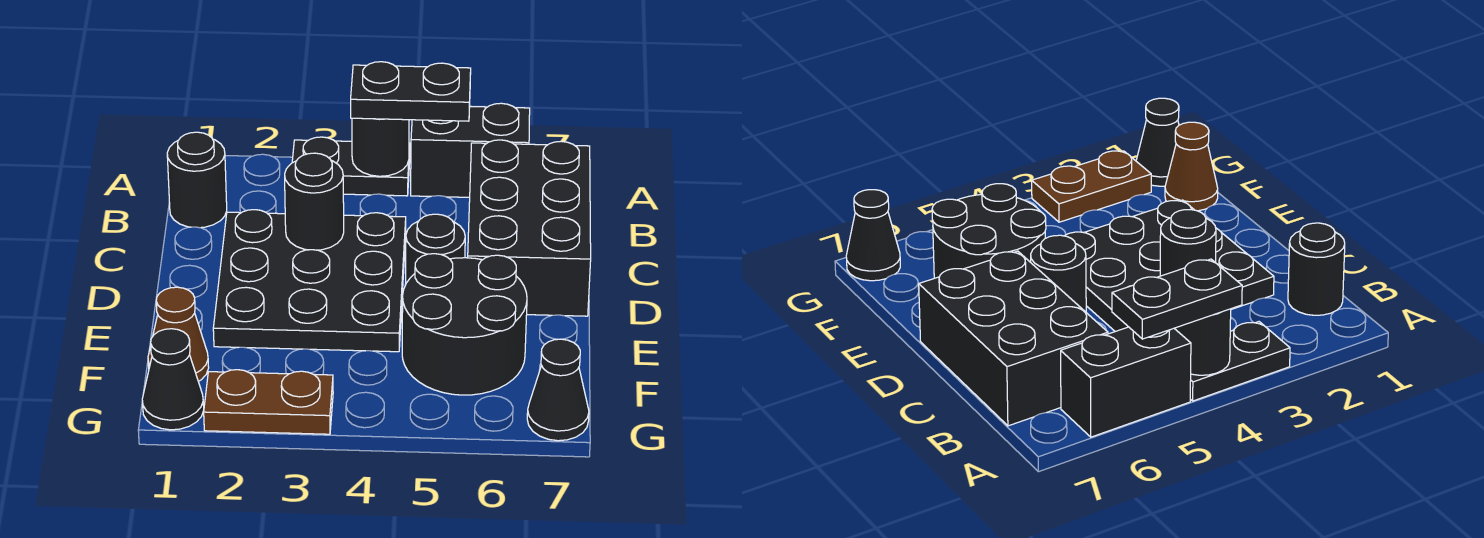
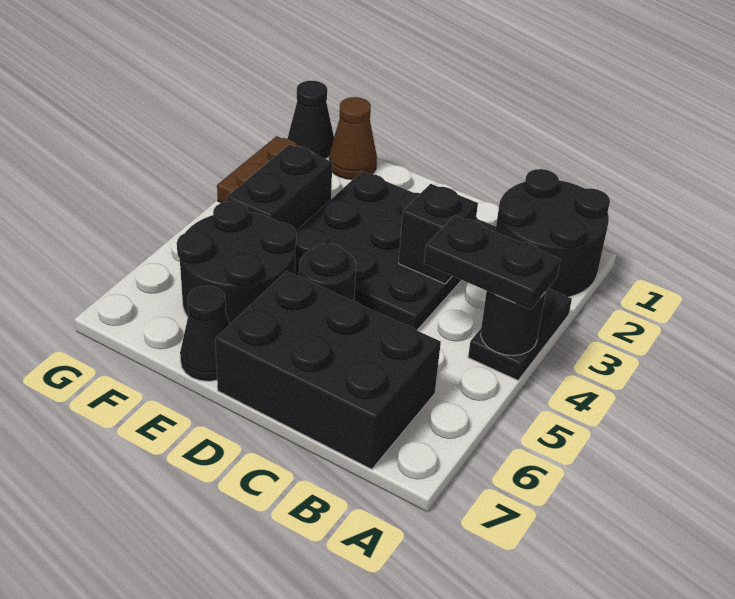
black plate A4:A5 level 3 -> black plate A4:B4 level 3
black brick A5:A6 level 1 -> black brick F3:F4 level 1
black round brick B1 level 1 -> black round brick A1:B2 level 1
black round brick C3 level 2 -> black brick C3 level 2
black cone G7 level 1 -> black cone E7 level 1

